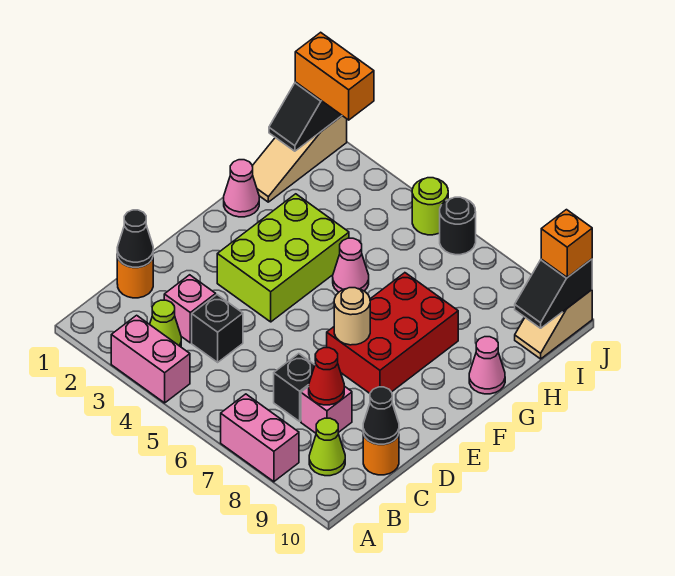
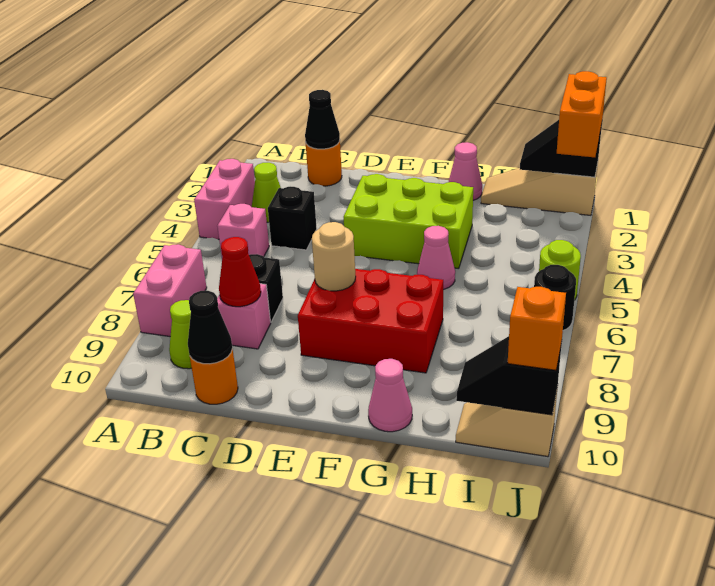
pink brick C3 level 1 -> pink brick B5 level 1

